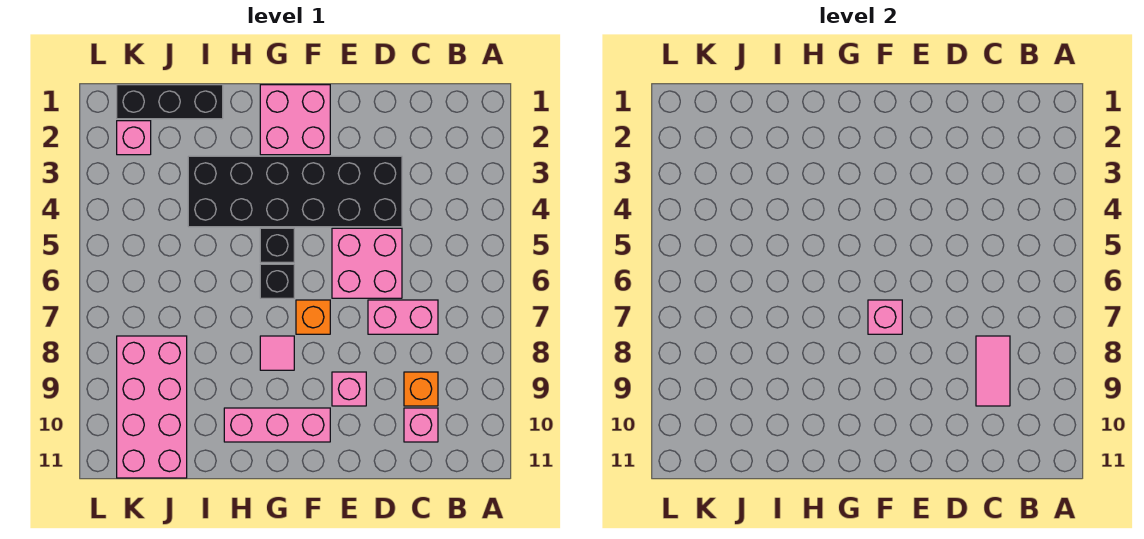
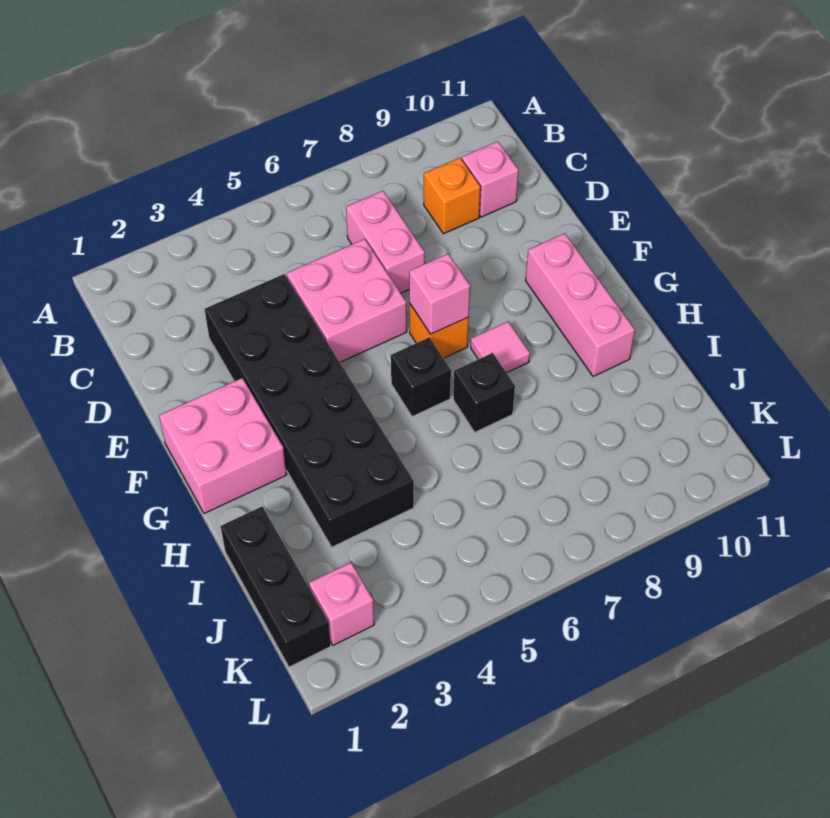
pink tile C8:C9 level 2 -> none
pink brick E9 level 1 -> none
black brick G5 level 1 -> black brick H7 level 1
pink brick J8:K11 level 1 -> none

